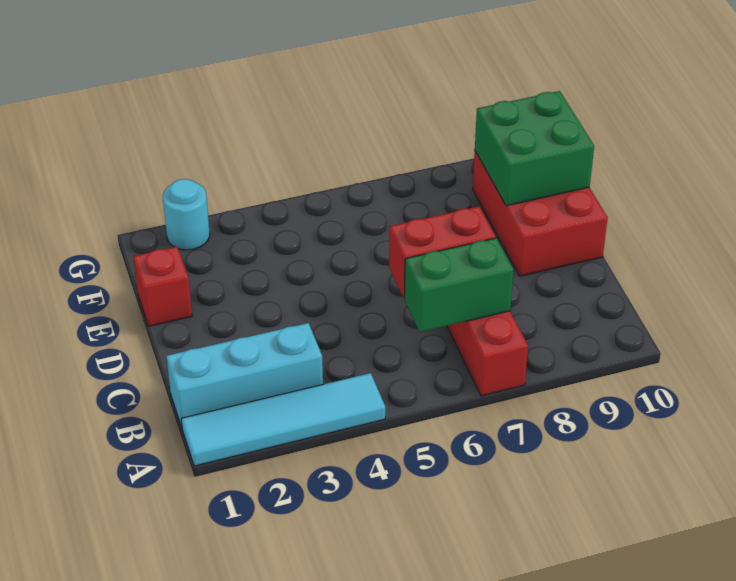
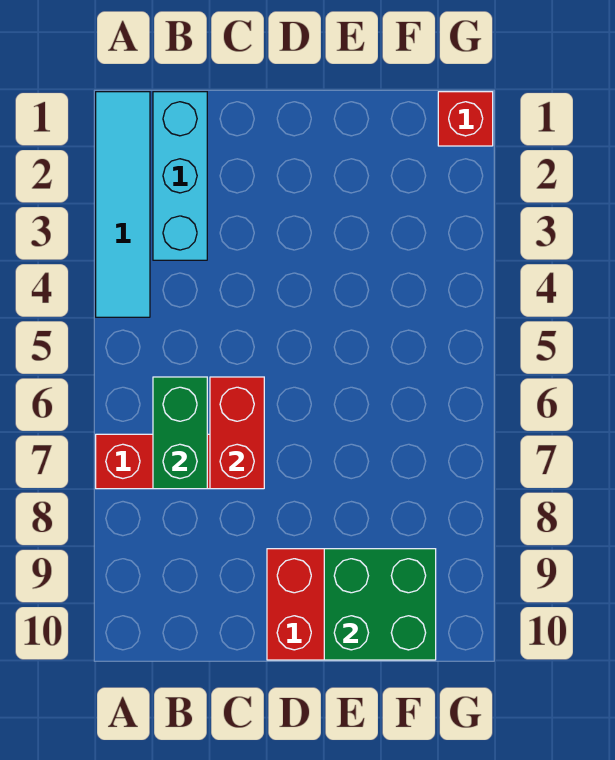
red brick E1 level 1 -> red brick G1 level 1
cyan round brick G2 level 1 -> none

